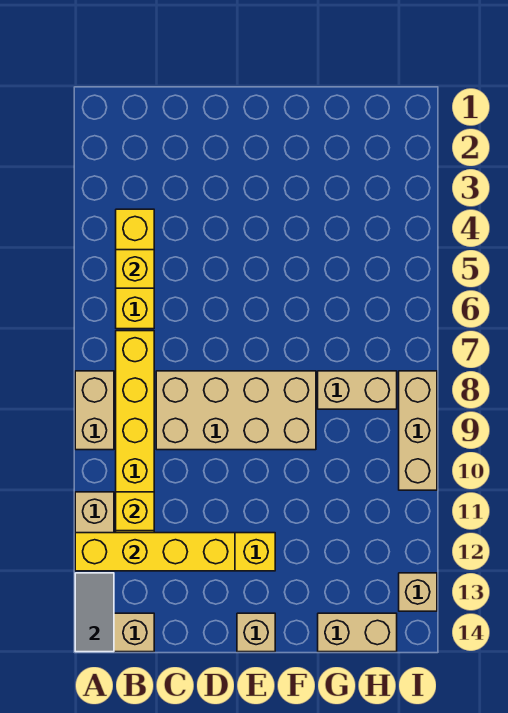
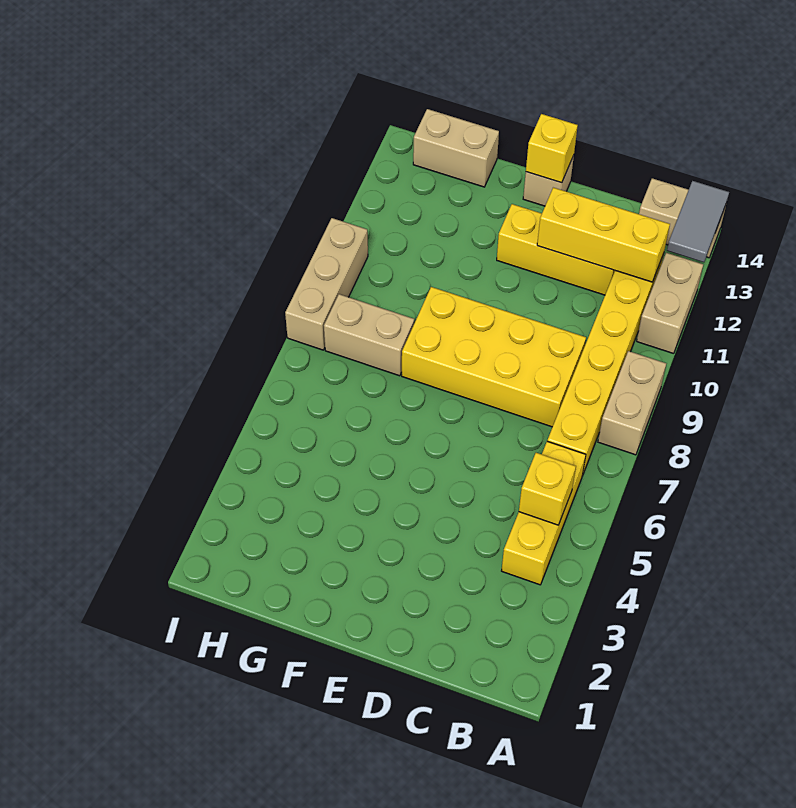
yellow brick A12:D12 level 2 -> yellow brick B12:D12 level 2
yellow brick B11 level 2 -> yellow brick E14 level 2
tan brick C8:F9 level 1 -> yellow brick C8:F9 level 1
tan brick I13 level 1 -> none

